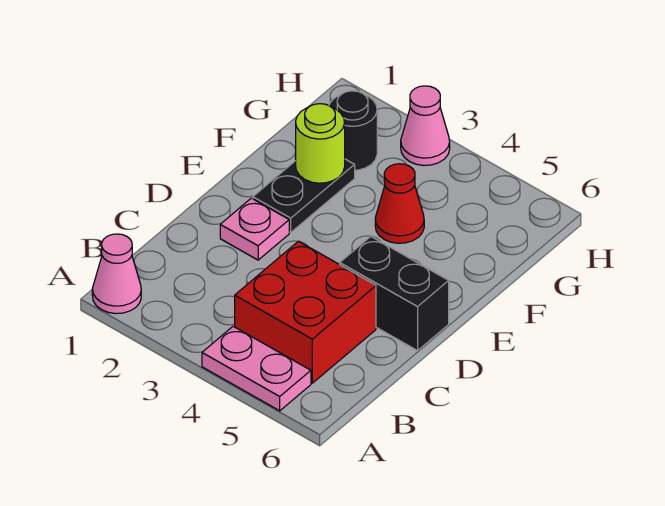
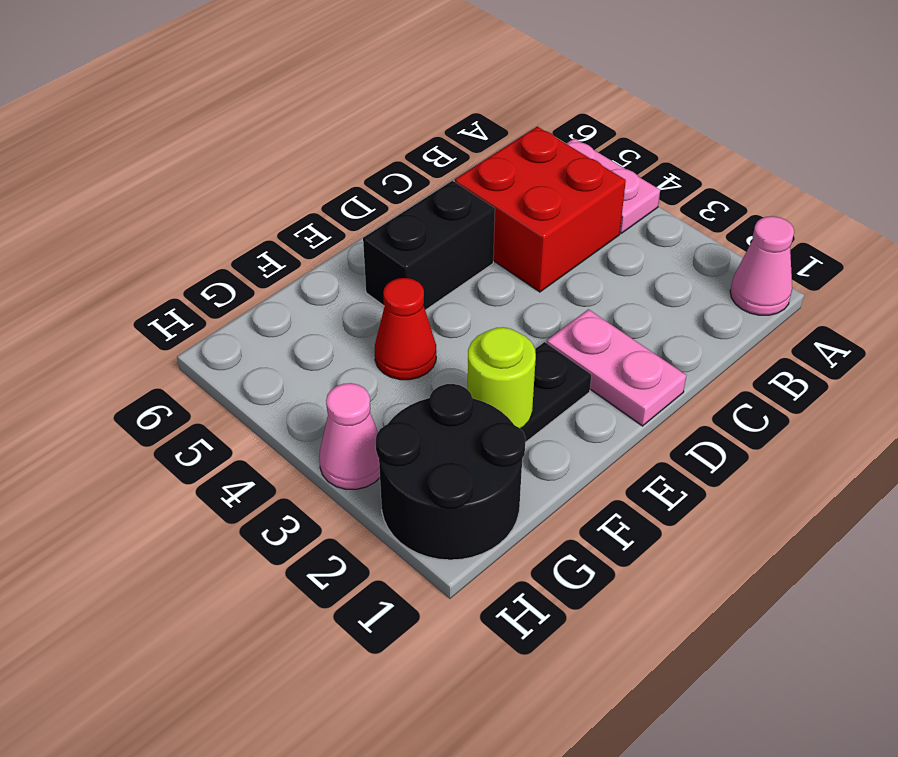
pink plate D2 level 1 -> pink plate D1:D2 level 1
black brick D5:D6 level 1 -> black brick D5:E5 level 1
black round brick G2 level 1 -> black round brick G1:H2 level 1

